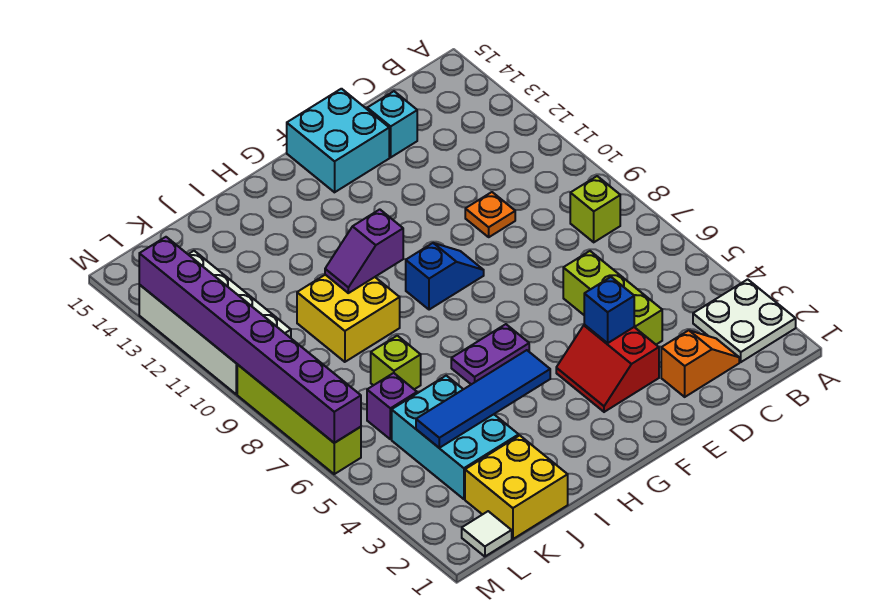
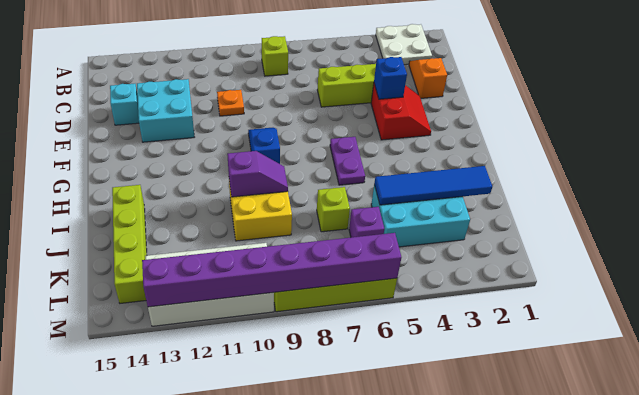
red slope E3:F4 level 1 top E -> red slope E3:F4 level 1 top 4
cyan brick E14:F15 level 1 -> cyan brick D12:E13 level 1
blue tile H4:K4 level 2 -> blue tile J2:J5 level 2
purple slope H10:I10 level 2 top H -> purple slope I9:I10 level 2 top 10
none -> lime brick I14:L14 level 1
yellow brick J1:K2 level 1 -> none
white tile L1 level 1 -> none

